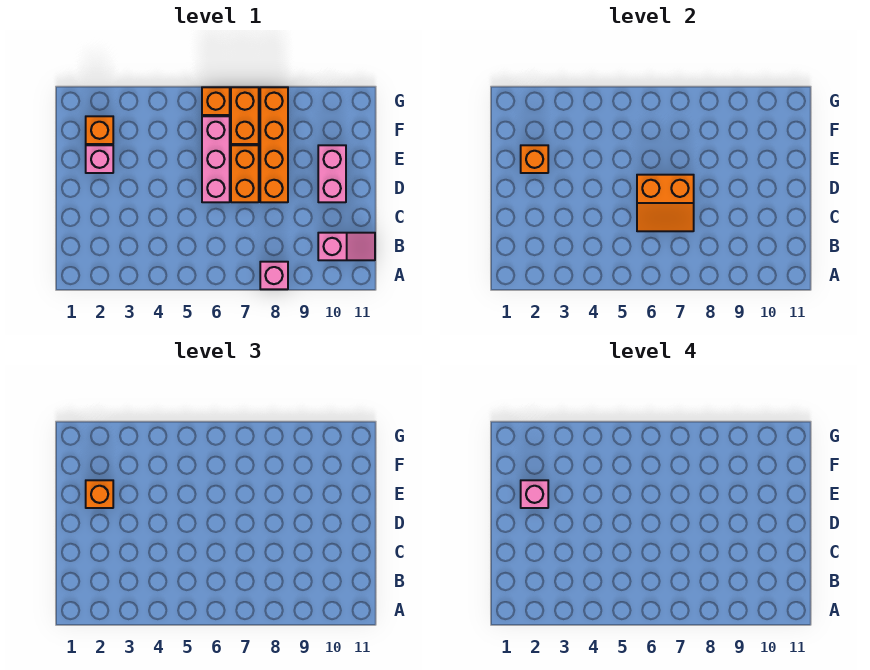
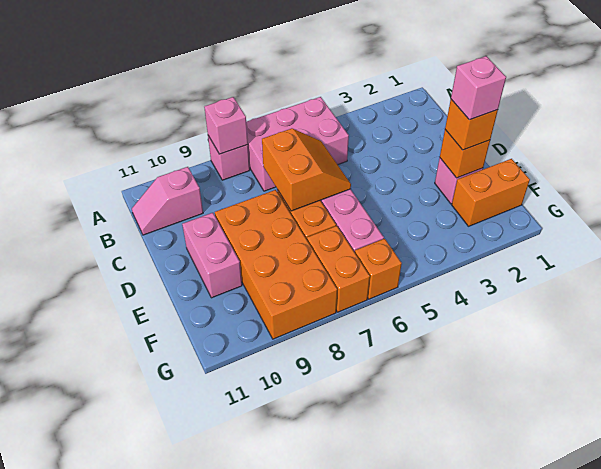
none -> pink brick A5:B7 level 1
none -> pink brick A8 level 2
orange slope C6:D7 level 2 top D -> orange slope C6:D7 level 2 top 7
orange brick D8:G8 level 1 -> orange brick D8:G9 level 1
orange brick F2 level 1 -> orange brick F1:F2 level 1

